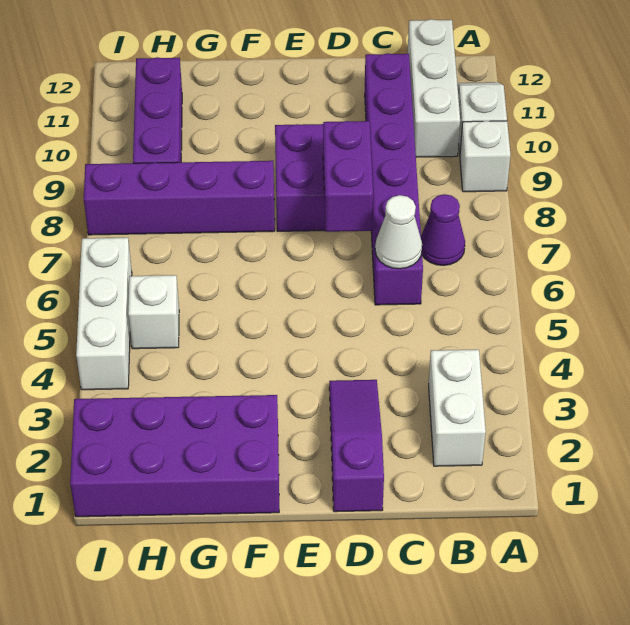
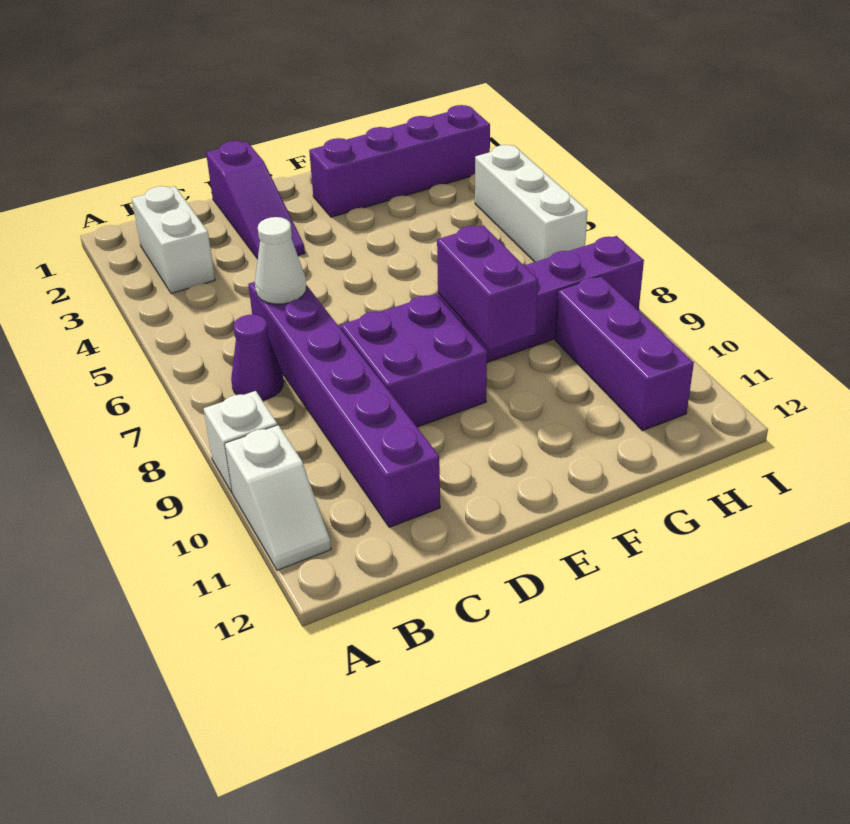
white brick B10:B12 level 1 -> none
purple brick D7:D8 level 2 -> purple brick F8:F9 level 2
purple brick F1:I2 level 1 -> purple brick F2:I2 level 1
white brick H5 level 1 -> none

